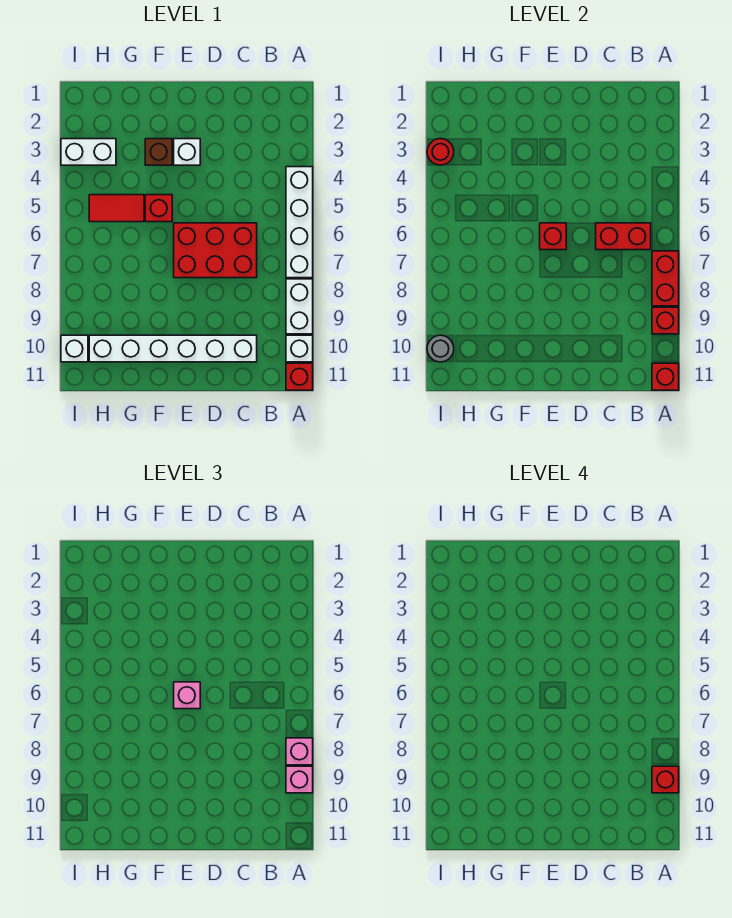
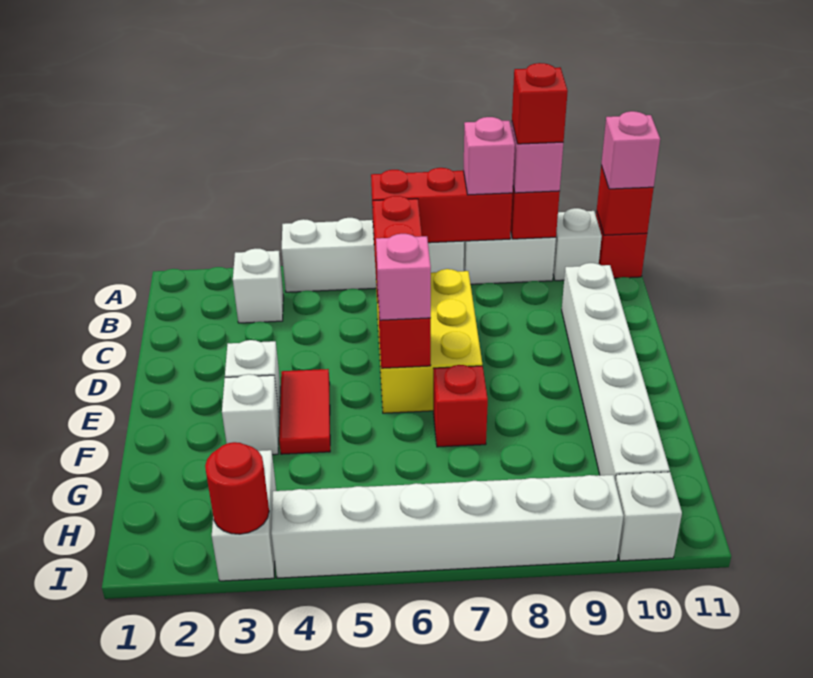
red brick A7:A8 level 2 -> red brick A6:A8 level 2
none -> pink brick A11 level 3
none -> white brick B3 level 1
red brick C6:E7 level 1 -> yellow brick C6:E7 level 1
brown brick F3 level 1 -> white brick F3 level 1
red brick F5 level 1 -> red brick F7 level 1
red tile G5:H5 level 1 -> red tile E4:F4 level 1
none -> white brick I4:I9 level 1
grey round brick I10 level 2 -> none

